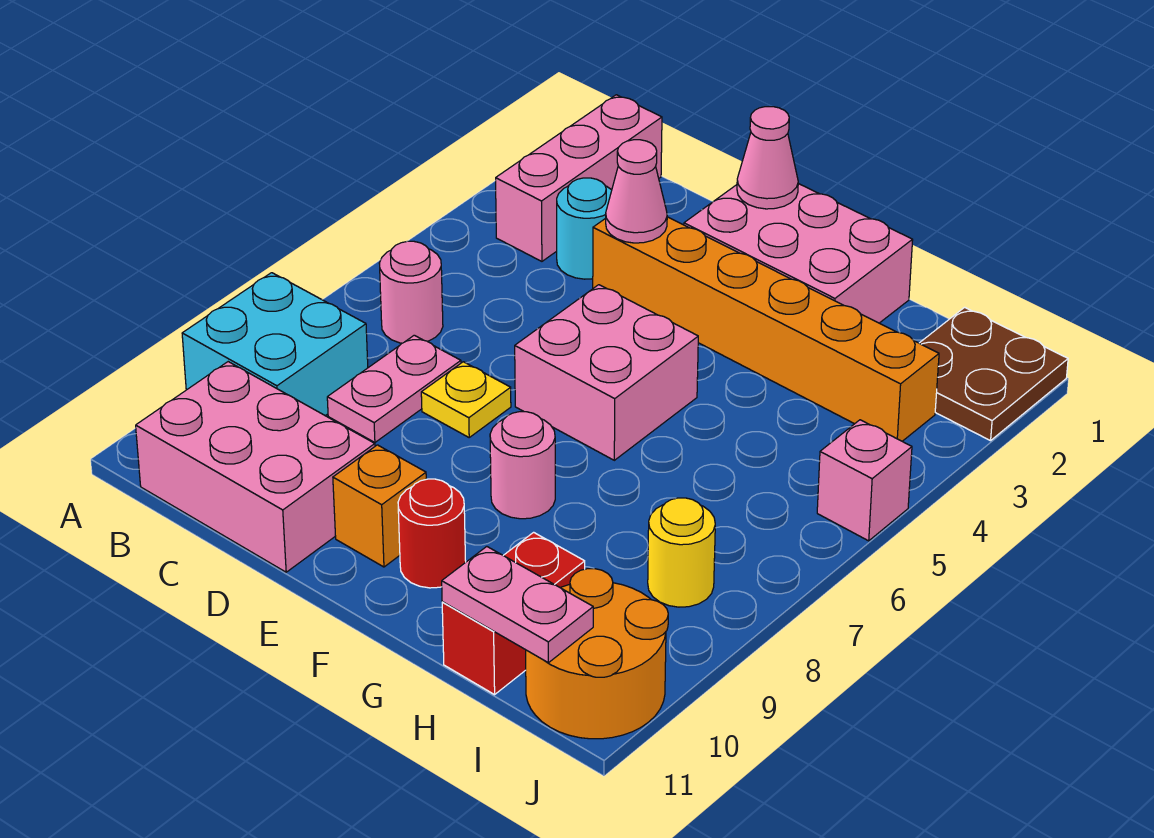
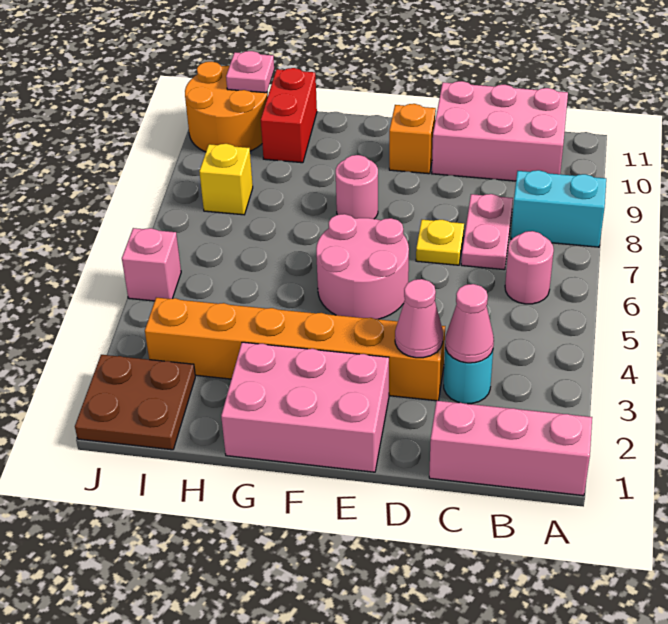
cyan brick A8:B9 level 1 -> cyan brick A8:B8 level 1
pink brick B1:B3 level 1 -> pink brick A1:C1 level 1
pink cone E1 level 2 -> pink cone C3 level 2
pink brick E5:F6 level 1 -> pink round brick E5:F6 level 1
red round brick F10 level 1 -> none
pink plate H11:I11 level 2 -> pink plate I11 level 2
yellow round brick I8 level 1 -> yellow brick I8 level 1

